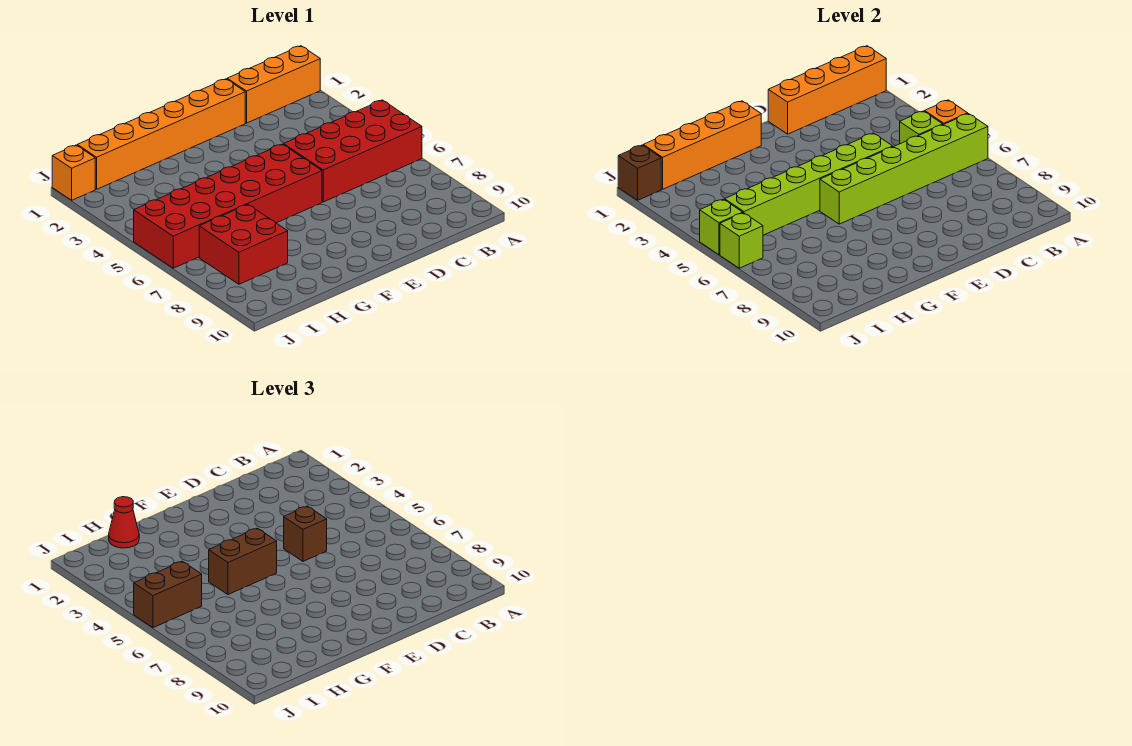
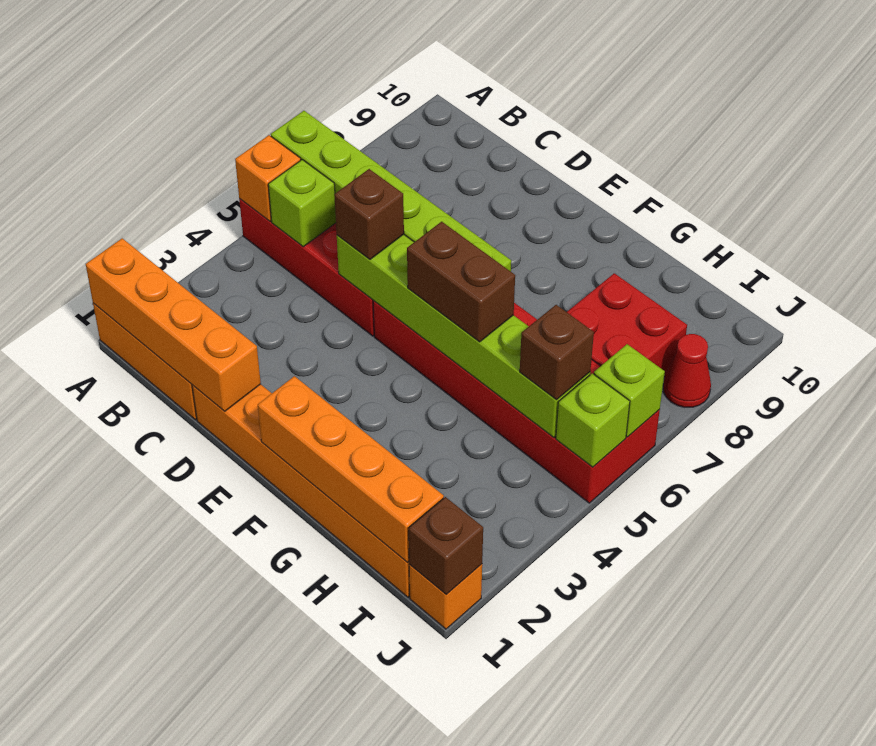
red cone H1 level 3 -> red cone J8 level 1
brown brick I5:J5 level 3 -> brown brick I5 level 3

